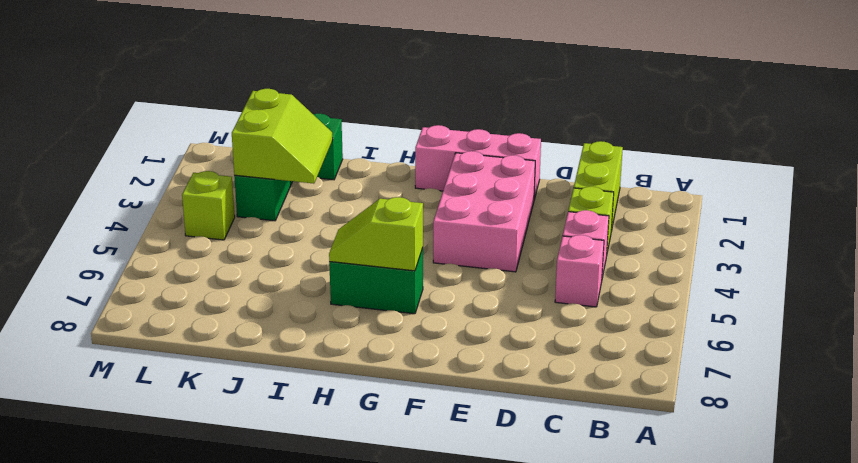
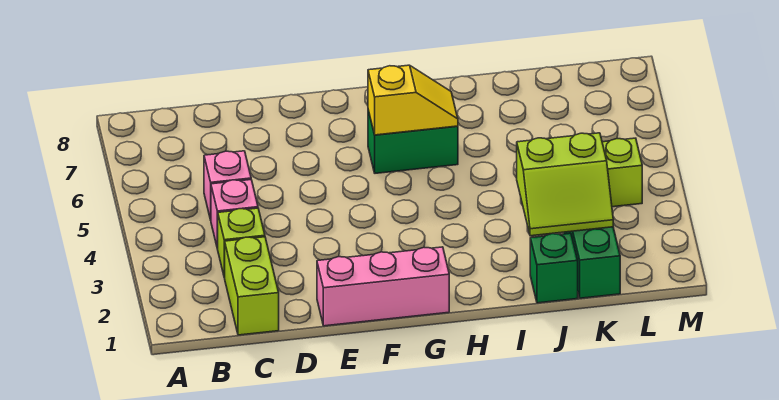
pink brick E2:F4 level 1 -> none
lime slope G6:H6 level 2 top G -> yellow slope G6:H6 level 2 top G
lime slope J2:K3 level 2 top K -> lime slope J2:K3 level 2 top 3

